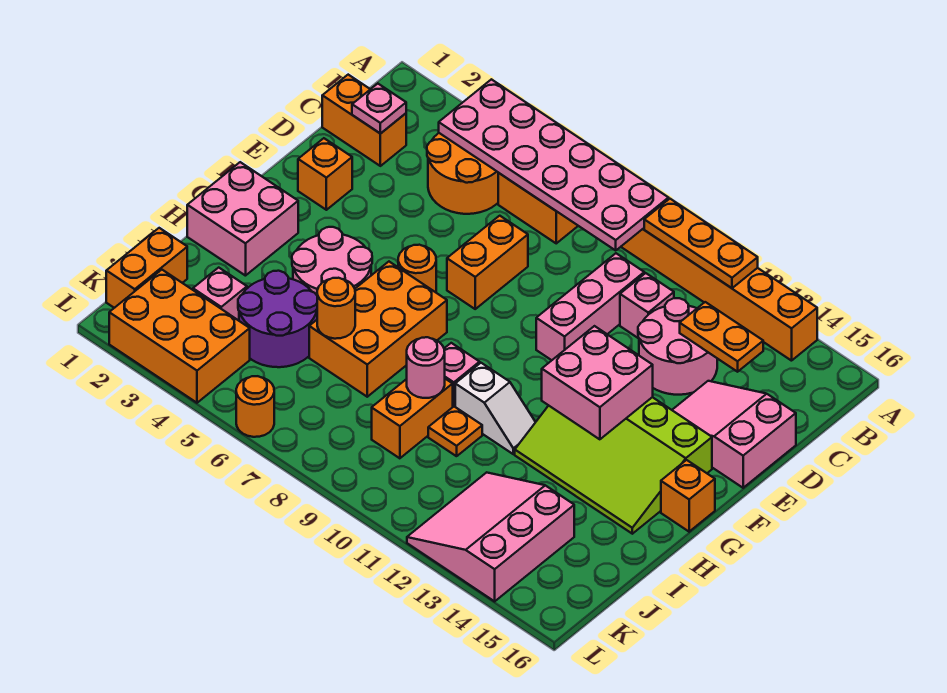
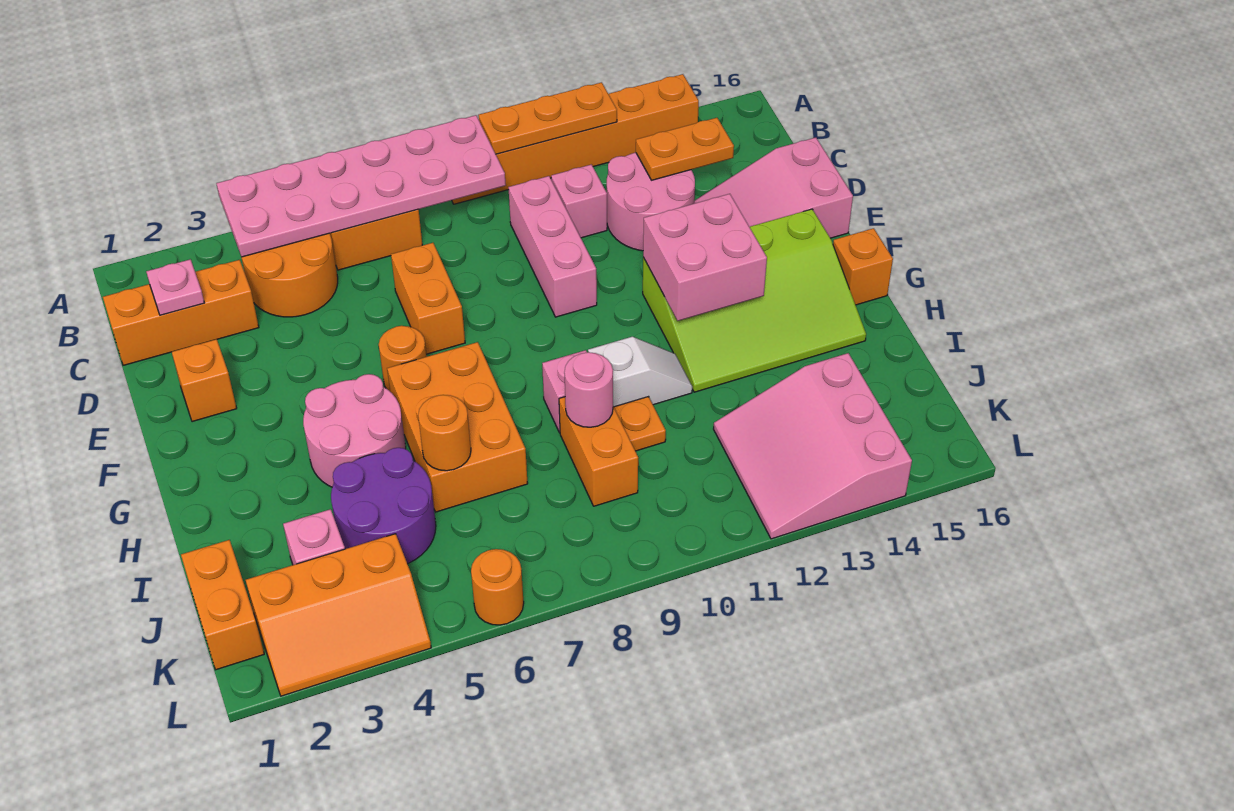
orange brick C1:C2 level 1 -> orange brick C1:C3 level 1
pink brick G1:H2 level 1 -> none
orange brick K2:L4 level 1 -> orange slope K2:L4 level 1 top K

